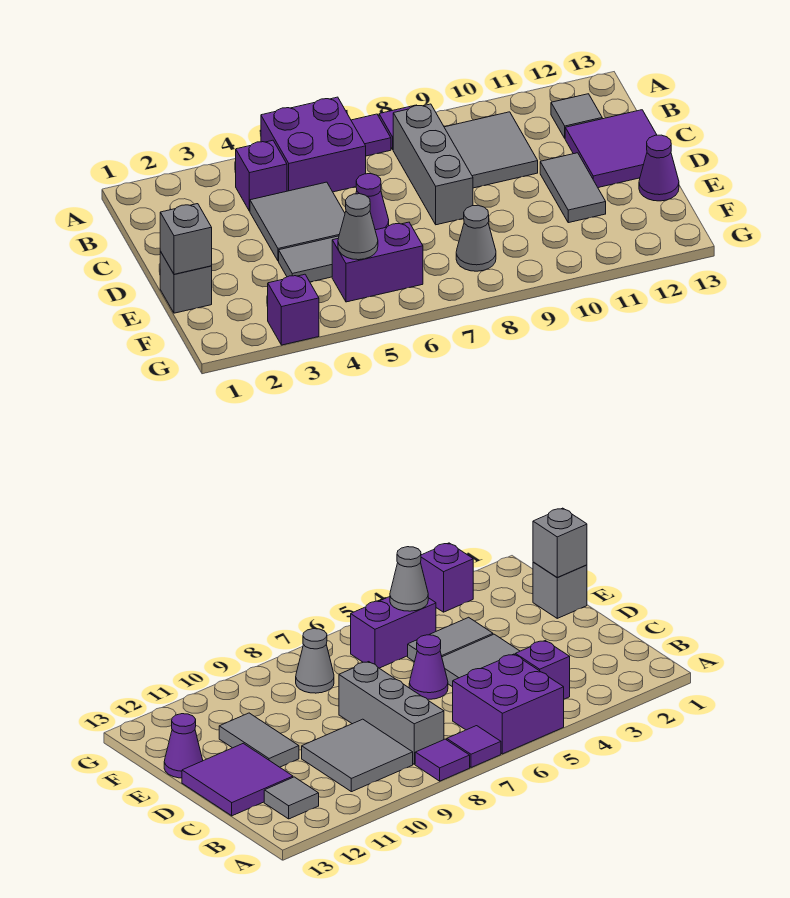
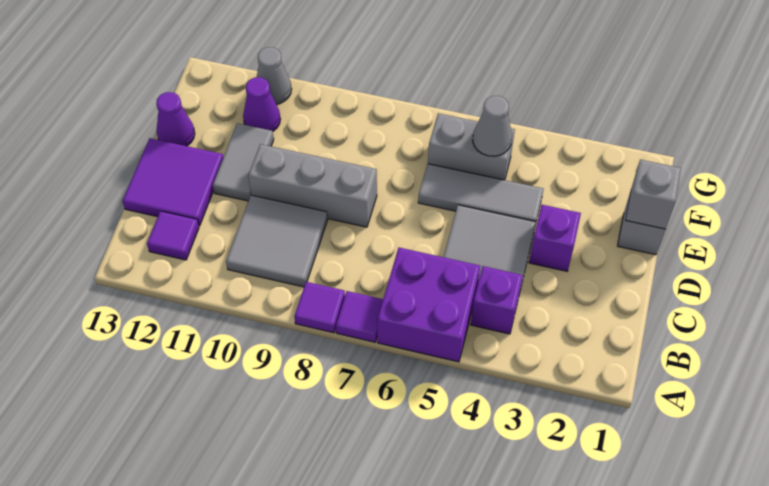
grey brick B8:D8 level 1 -> grey brick D8:D10 level 1
grey tile B12 level 1 -> purple tile B12 level 1
purple cone D6 level 1 -> purple cone F11 level 1
grey tile E4:E5 level 1 -> grey tile E4:E6 level 1
purple brick F5:F6 level 1 -> grey brick F5:F6 level 1
grey cone F8 level 1 -> grey cone G11 level 1
purple brick G3 level 1 -> purple brick D3 level 1

